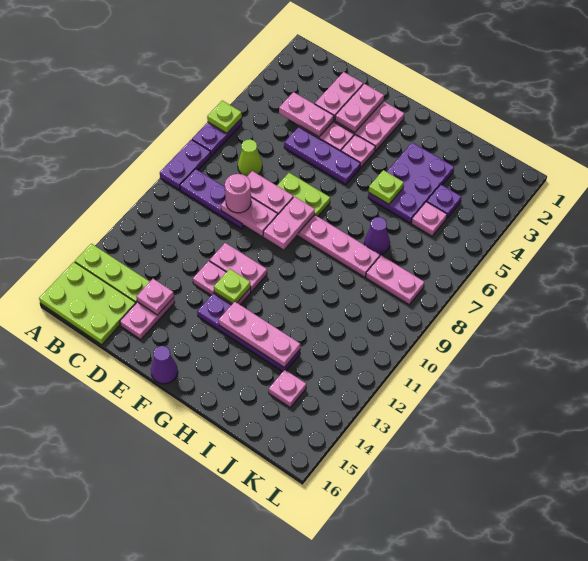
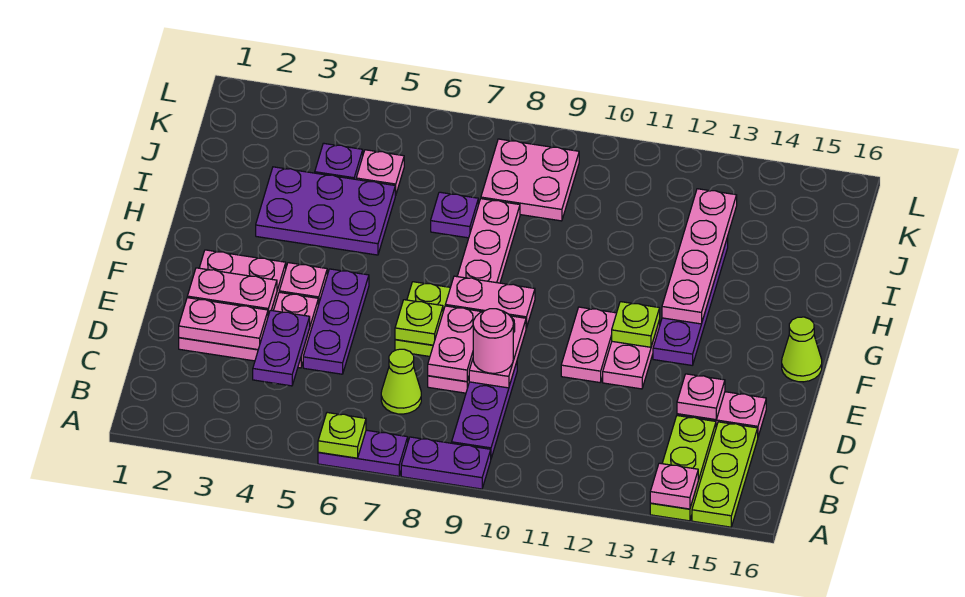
lime plate A15:C16 level 1 -> lime plate A15:C15 level 1
pink plate C4:D4 level 2 -> purple plate C4:D4 level 2
purple cone F16 level 1 -> lime cone F16 level 1
pink plate G13:I13 level 2 -> pink plate G13:J13 level 2
lime plate H5 level 2 -> lime plate E7 level 2
purple cone I7 level 1 -> purple plate I7 level 1
pink plate J8:K8 level 1 -> pink plate J8:K9 level 1
pink plate J14 level 1 -> pink plate A14 level 2

